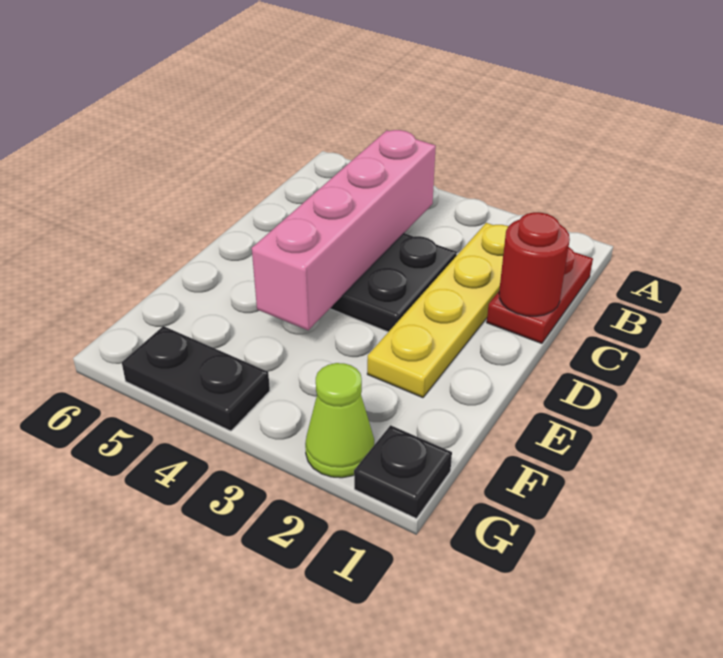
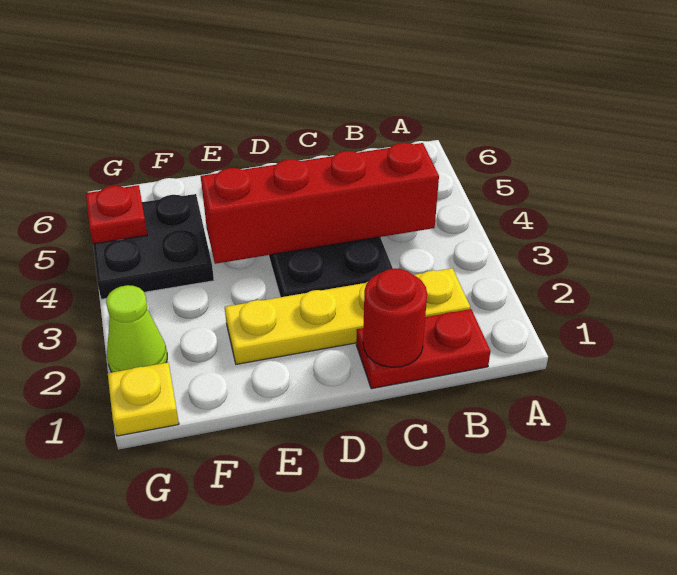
pink brick B4:E4 level 2 -> red brick B4:E4 level 2
black plate G1 level 1 -> yellow plate G1 level 1
black plate G4:G5 level 1 -> black plate F4:G5 level 1
none -> red plate G5 level 2

